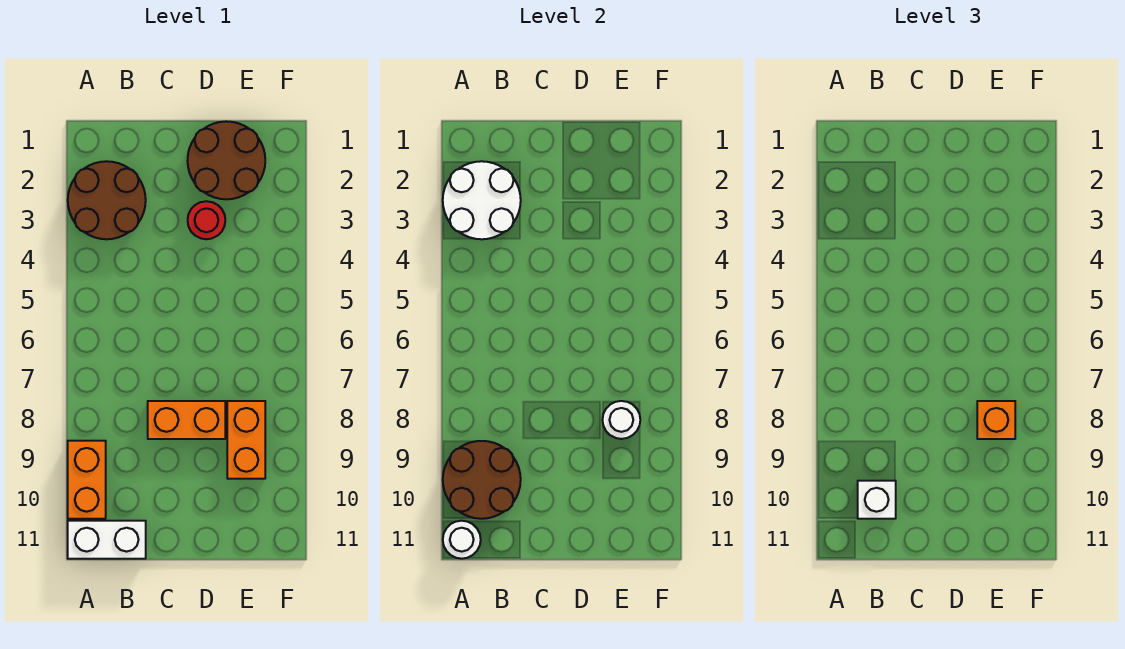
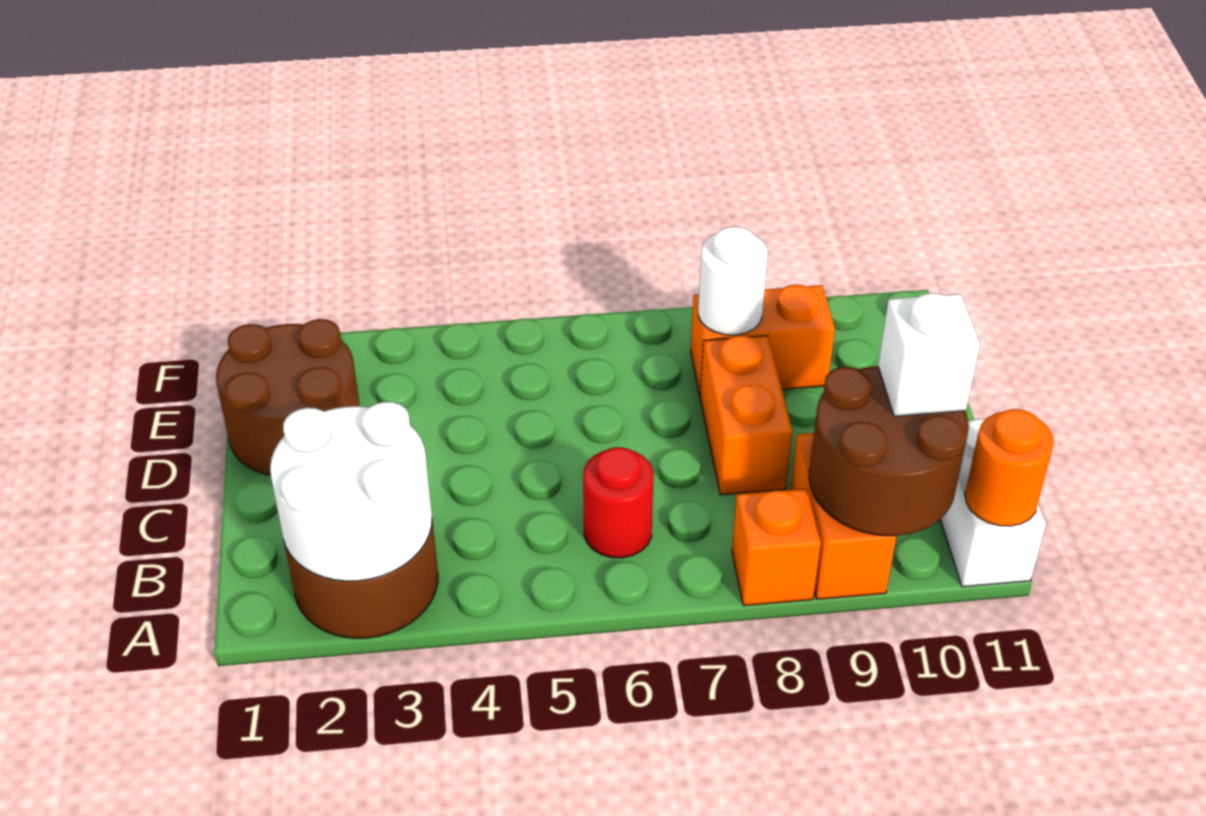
orange brick A9:A10 level 1 -> orange brick A9:B9 level 1
white round brick A11 level 2 -> orange round brick A11 level 2
red round brick D3 level 1 -> red round brick B6 level 1
orange brick E8 level 3 -> orange brick A8 level 1

